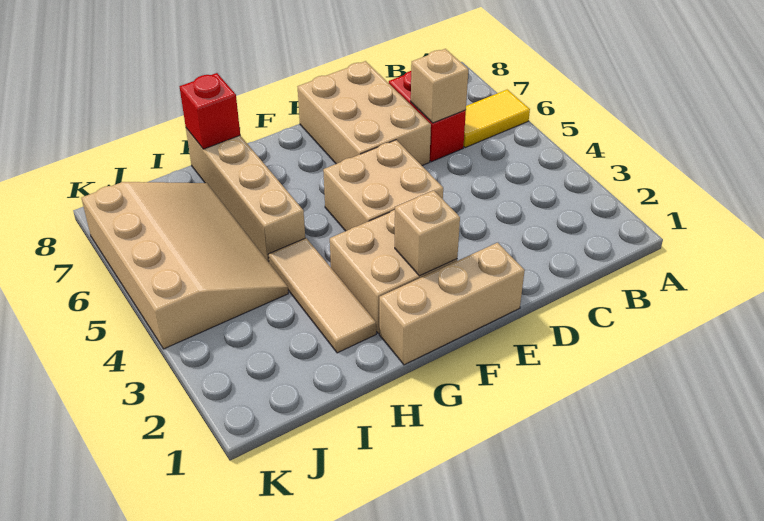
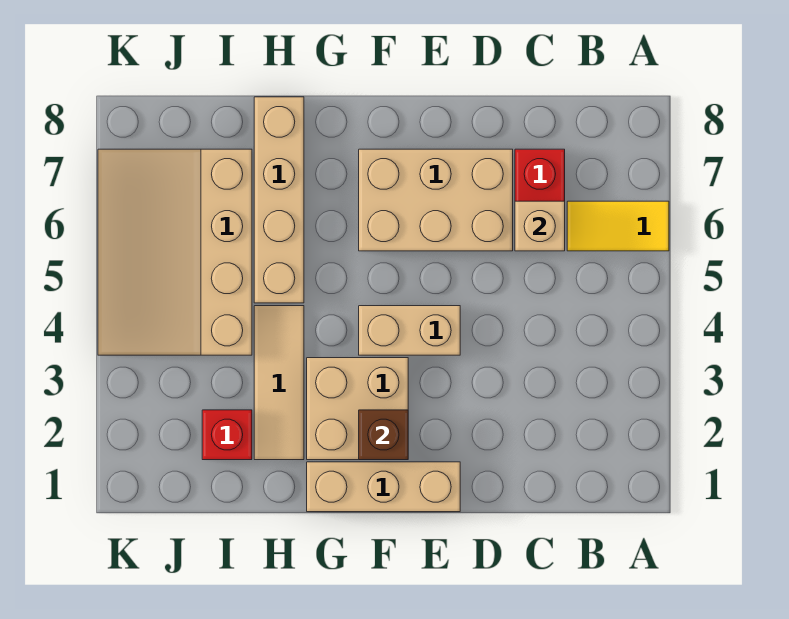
tan brick D6:E8 level 1 -> tan brick D6:F7 level 1
tan brick E4:F5 level 1 -> tan brick E4:F4 level 1
tan brick F2 level 2 -> brown brick F2 level 2
red brick H8 level 2 -> red brick I2 level 1
tan slope I4:K7 level 1 top K -> tan slope I4:K7 level 1 top I

